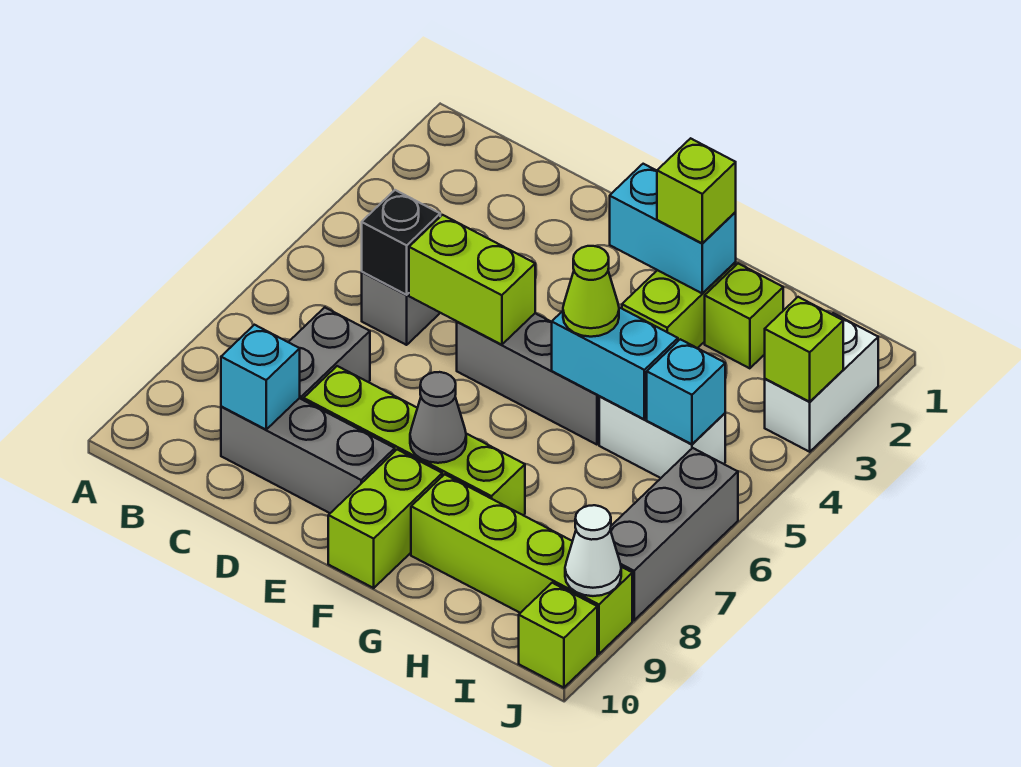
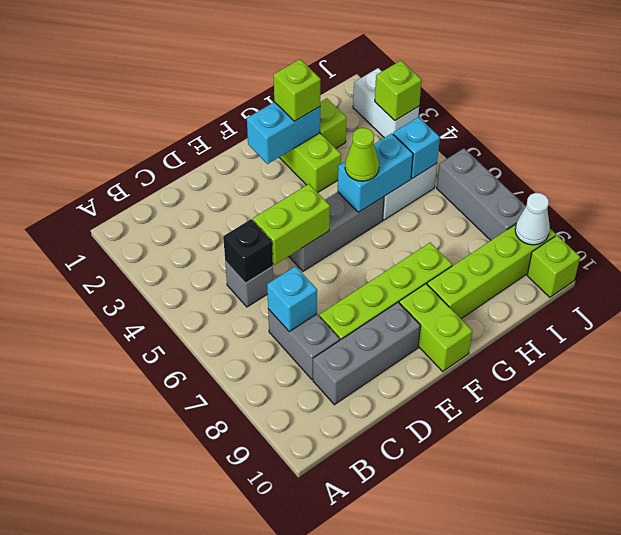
cyan brick C9 level 2 -> cyan brick C7 level 2
grey cone F8 level 2 -> none

